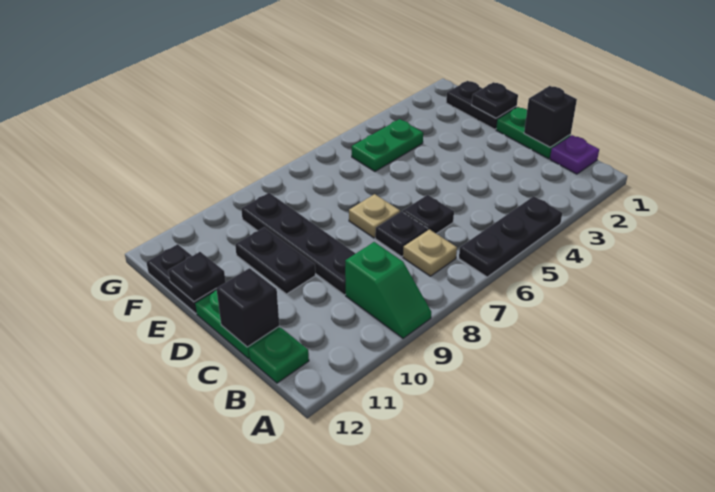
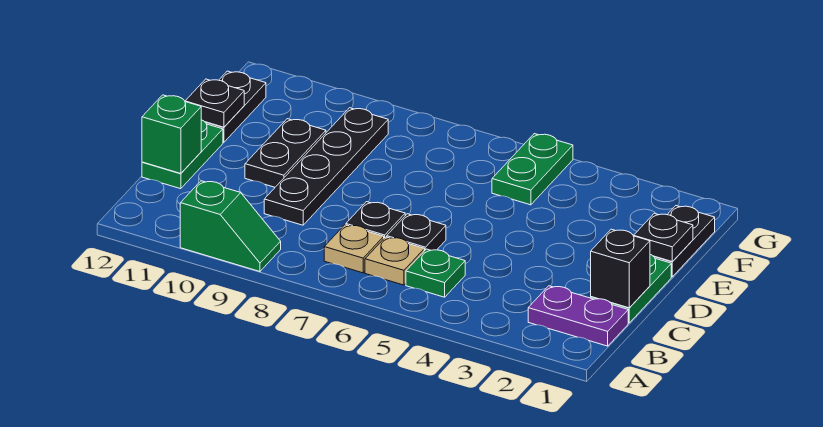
black plate A4:A6 level 1 -> none
green slope A9:B9 level 1 top B -> green slope A9:A10 level 1 top 10
purple plate B1 level 1 -> purple plate B1:B2 level 1
green plate B12 level 1 -> green plate B5 level 1
black brick C12 level 2 -> green brick C12 level 2
tan plate D7 level 1 -> tan plate B6 level 1
green plate F4:F5 level 1 -> green plate F5:G5 level 1

